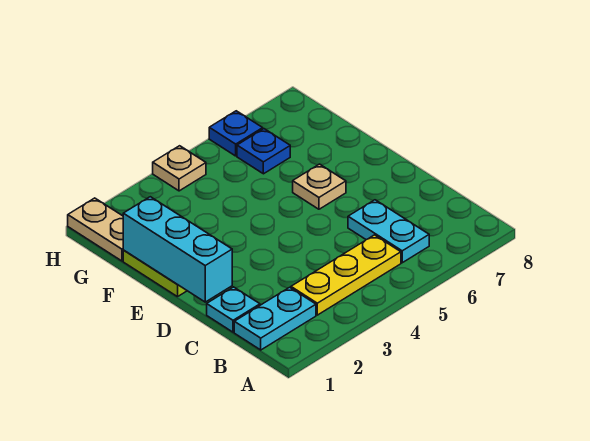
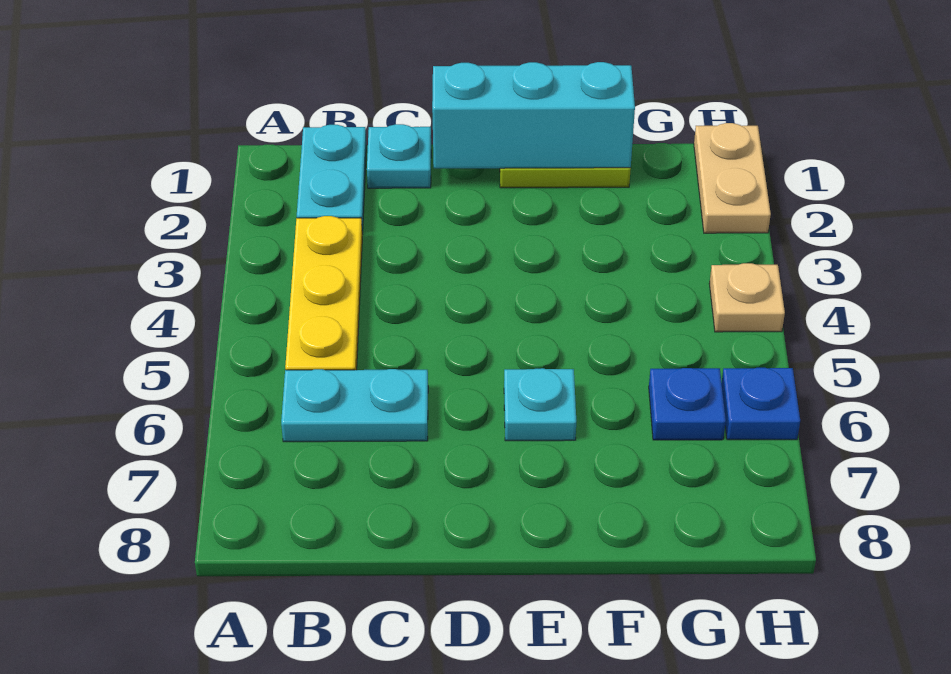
tan plate E6 level 1 -> cyan plate E6 level 1
tan plate G1:H1 level 1 -> tan plate H1:H2 level 1

